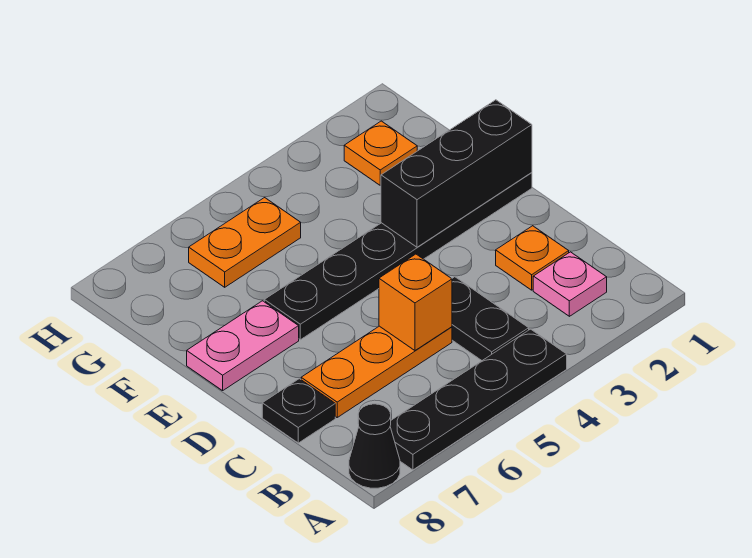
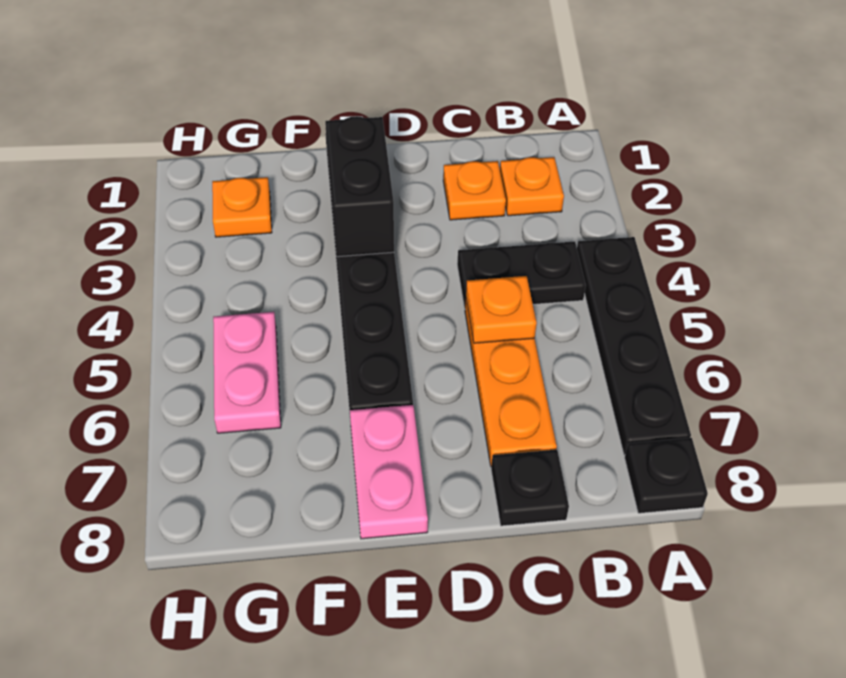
black cone A8 level 1 -> black plate A8 level 1
pink plate B2 level 1 -> orange plate B2 level 1
orange brick C5 level 2 -> orange plate C5 level 2
black brick E1:E3 level 2 -> black brick E2:E3 level 2
orange plate G5:G6 level 1 -> pink plate G5:G6 level 1

